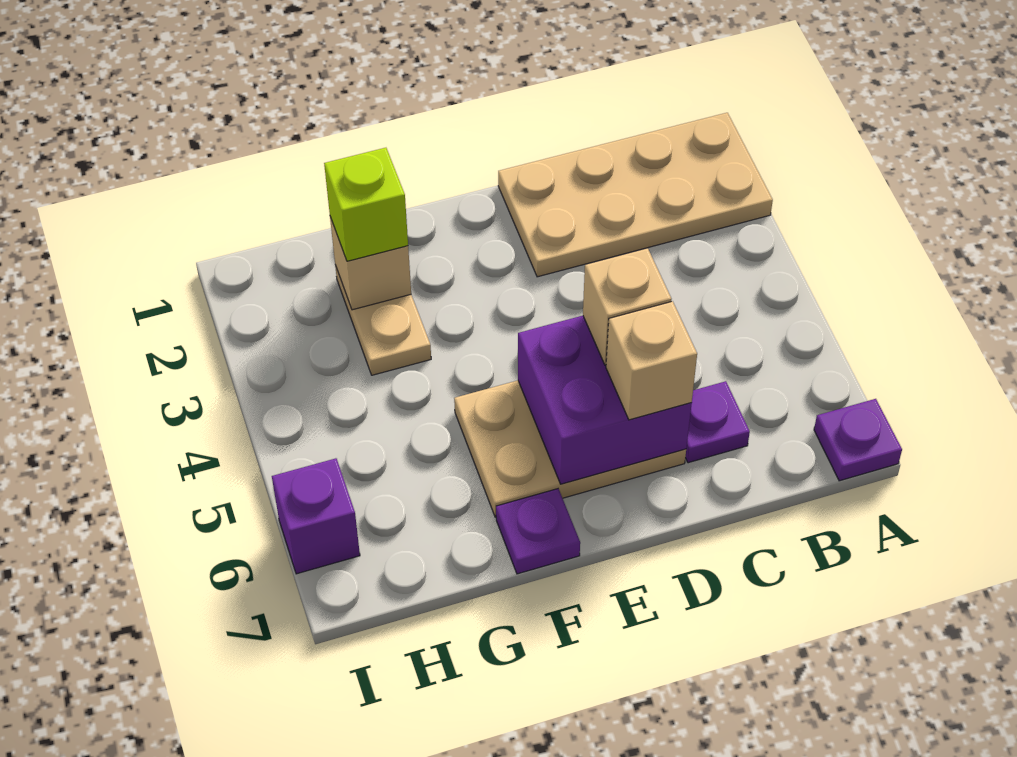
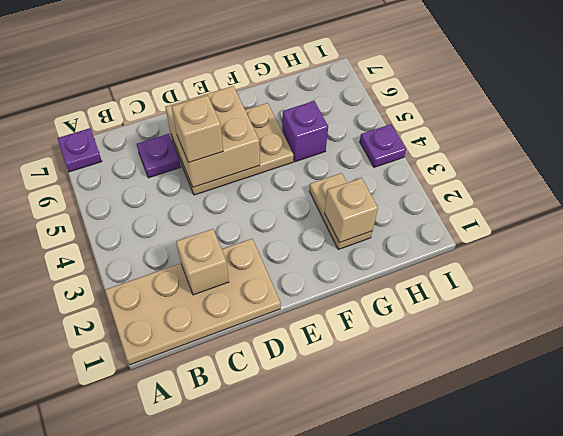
purple brick D5:E6 level 2 -> tan brick D5:E6 level 2
tan brick D6 level 3 -> tan brick C2 level 2
purple plate F7 level 1 -> purple plate I4 level 1
lime brick G2 level 3 -> none
purple brick I6 level 1 -> purple brick G5 level 1

